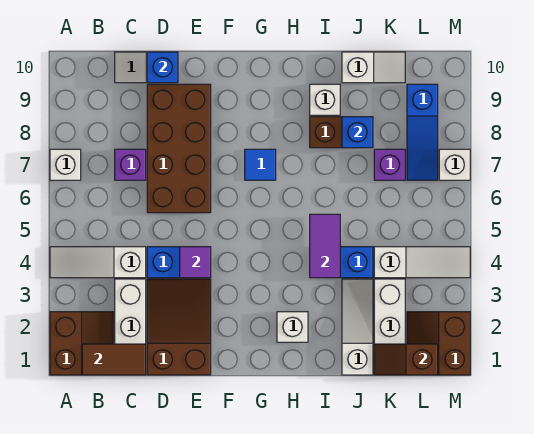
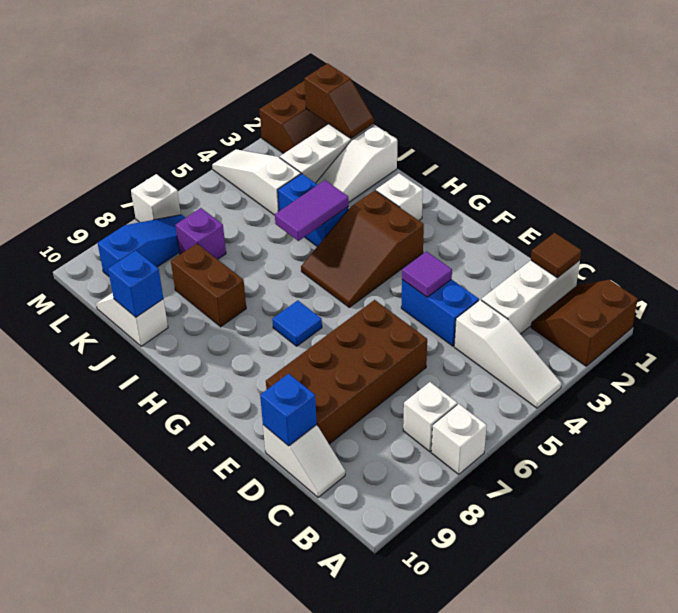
brown tile B1:C1 level 2 -> brown tile C1 level 2
purple brick C7 level 1 -> none
brown slope D1:E3 level 1 top 1 -> brown slope G3:H5 level 1 top 3
white brick I9 level 1 -> white brick B7 level 1
blue brick J8 level 2 -> blue brick J10 level 2

